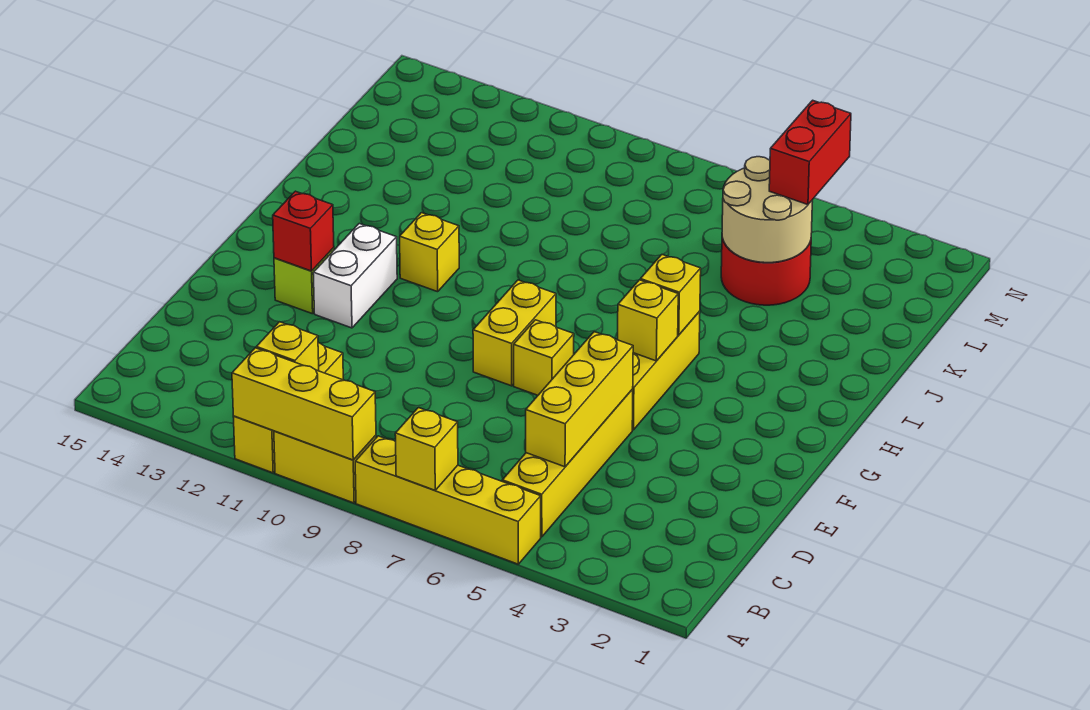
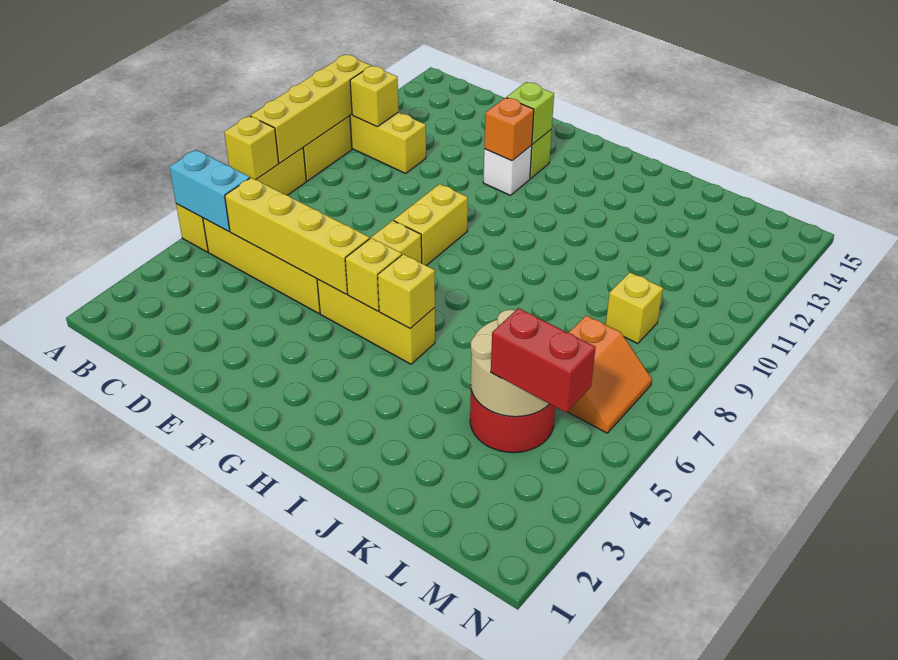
none -> cyan brick A5:B5 level 2
yellow brick A9:A11 level 2 -> yellow brick A8:A11 level 2
yellow brick C5:E5 level 2 -> yellow brick C5:F5 level 2
yellow brick F8:G8 level 1 -> yellow brick F8:F9 level 1
white brick F12:G12 level 1 -> white brick F12 level 1
none -> orange brick F12 level 2
red brick F13 level 2 -> lime brick F13 level 2
yellow brick H11 level 1 -> yellow brick L9 level 1
none -> orange slope L6:M7 level 1 top L

